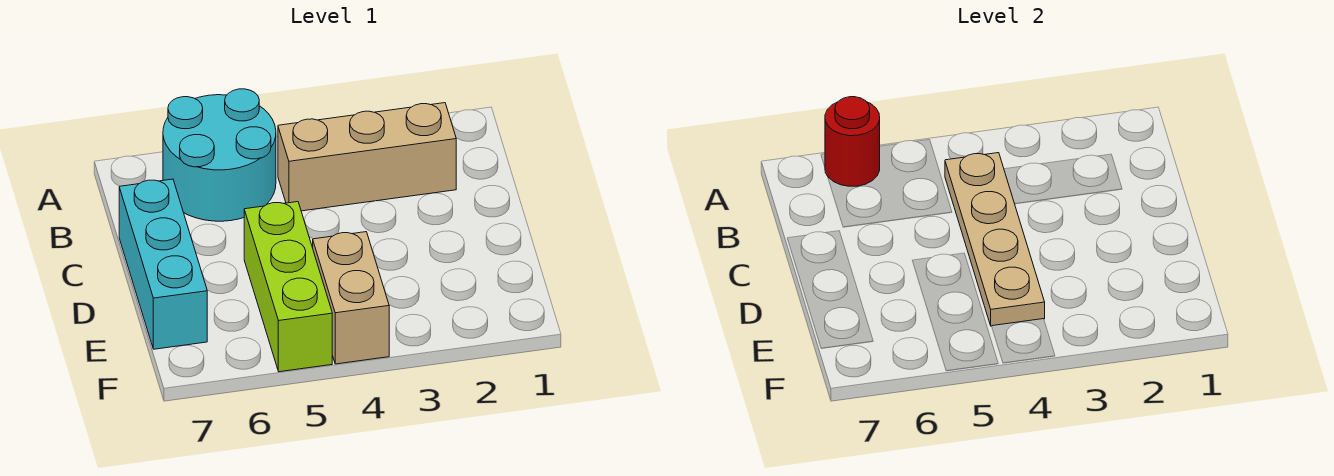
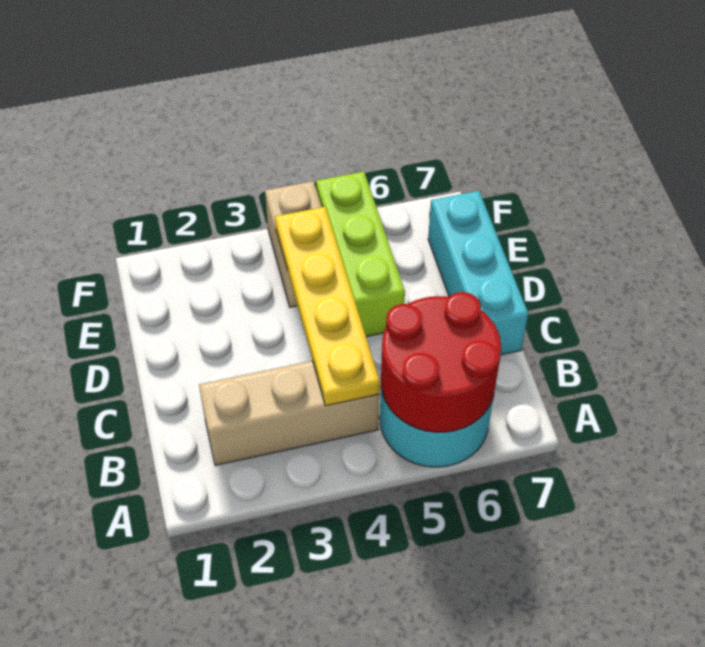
red round brick A6 level 2 -> red round brick A5:B6 level 2
tan plate B4:E4 level 2 -> yellow plate B4:E4 level 2

